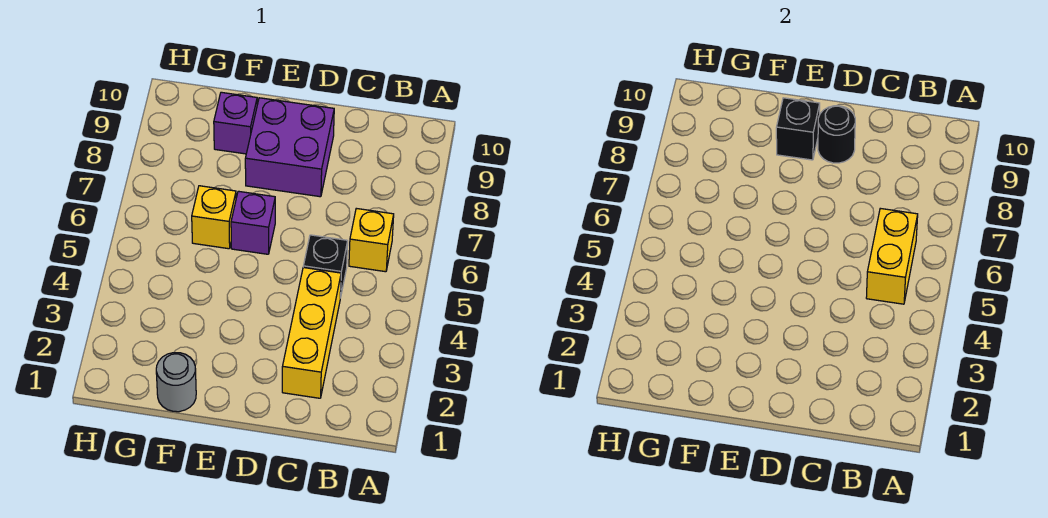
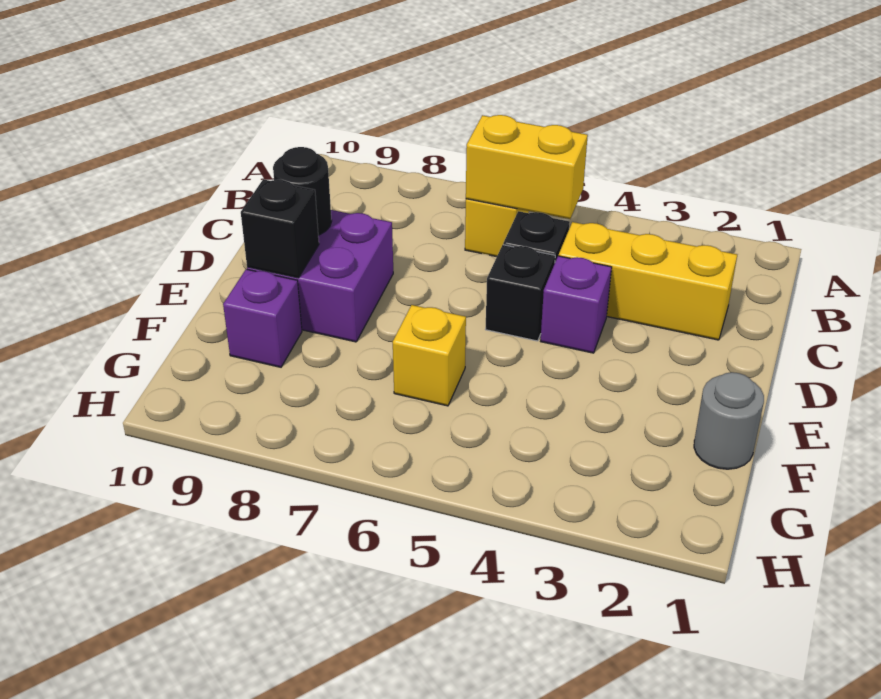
none -> black brick D5 level 1
purple brick E6 level 1 -> purple brick D4 level 1

